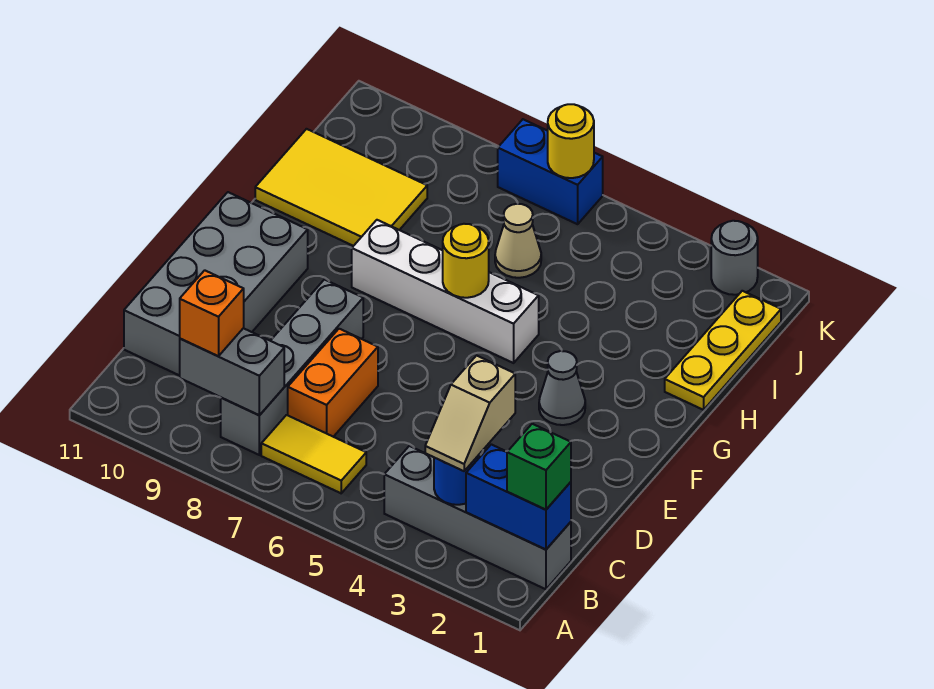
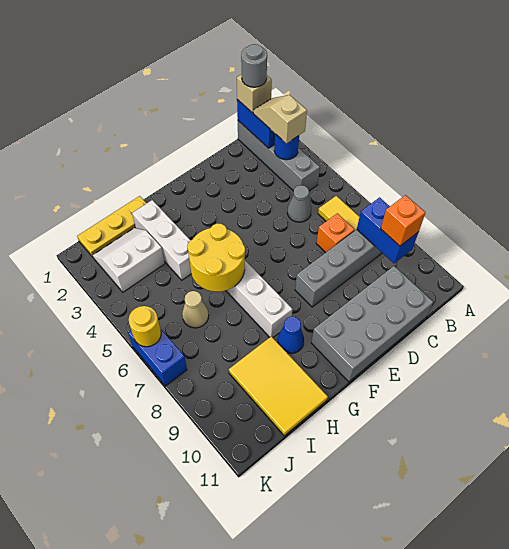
green brick B1 level 3 -> tan brick B1 level 3
tan slope B3:C3 level 3 top C -> tan slope B2:B3 level 3 top 3
grey brick B8:B9 level 2 -> blue brick B8:B9 level 2
orange brick C7:D7 level 1 -> orange brick C7 level 1
grey cone F3 level 1 -> grey cone C5 level 1
yellow round brick G6 level 2 -> yellow round brick G5:H6 level 2
none -> blue cone G9 level 1
none -> white brick H2:H4 level 1
none -> white slope I2:J3 level 1 top 3
grey round brick K2 level 1 -> grey round brick B1 level 4

